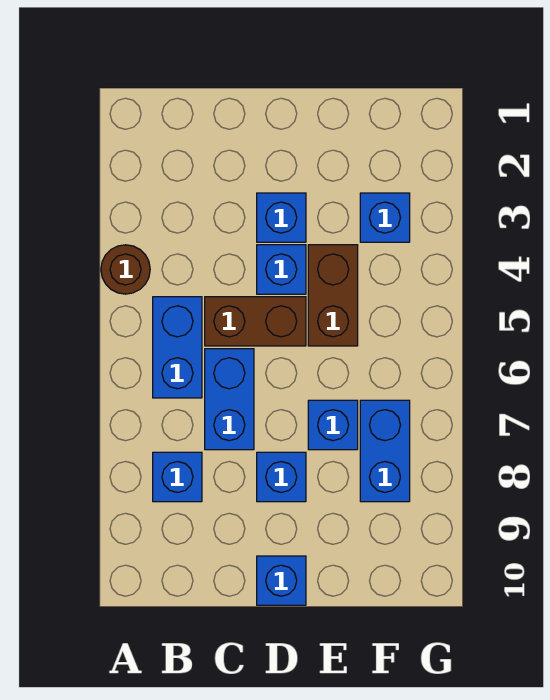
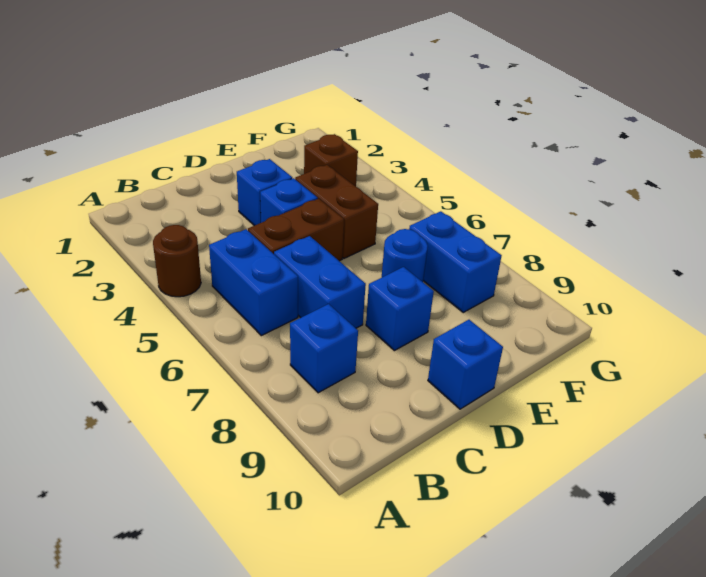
blue brick E7 level 1 -> blue round brick E7 level 1
blue brick F3 level 1 -> brown brick F3 level 1

